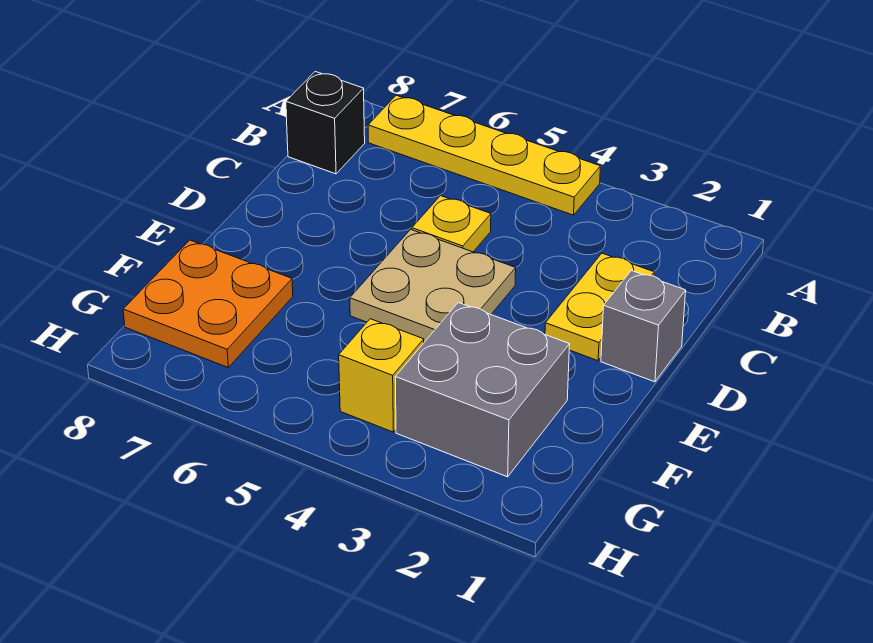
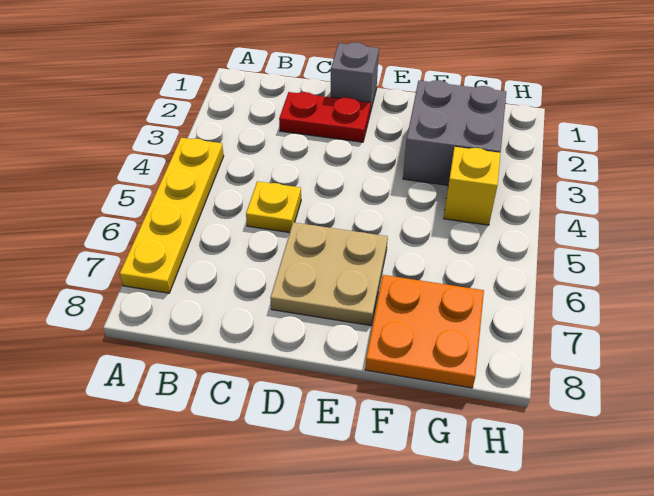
black brick B8 level 1 -> none
yellow plate C2:D2 level 1 -> red plate C2:D2 level 1
tan plate D4:E5 level 1 -> tan plate D6:E7 level 1

